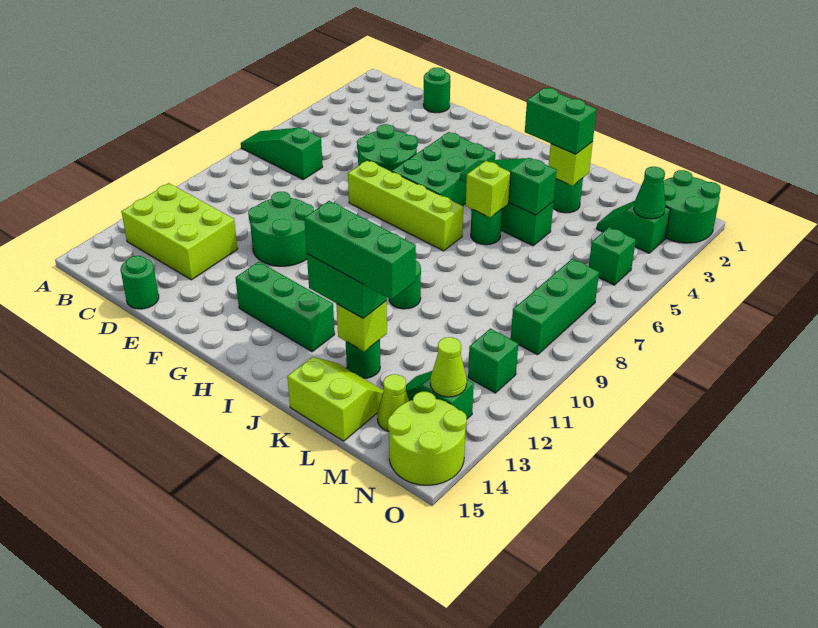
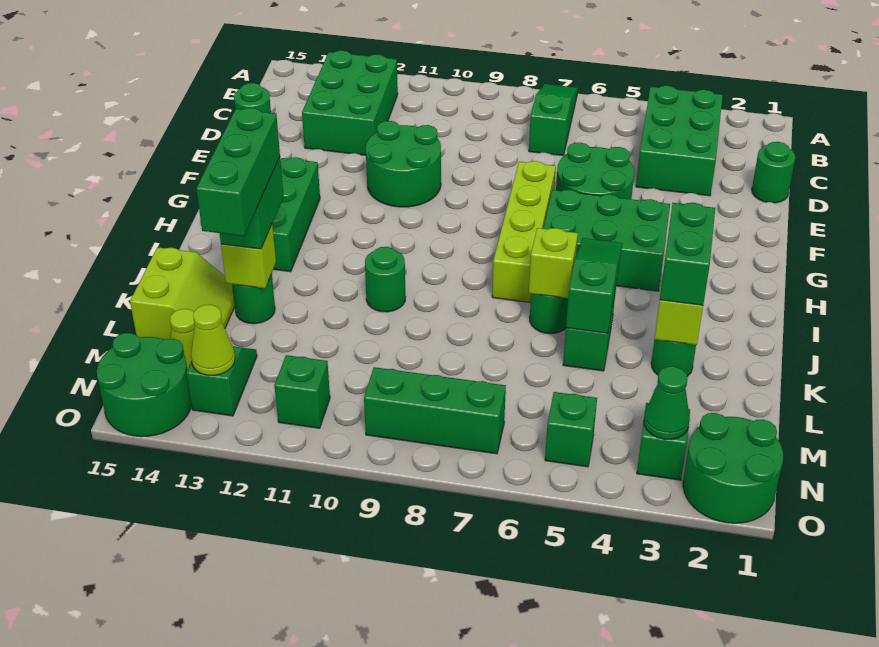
none -> green brick B3:D4 level 1
lime brick B12:D13 level 1 -> green brick B12:D13 level 1
lime round brick N14:O15 level 1 -> green round brick N14:O15 level 1

